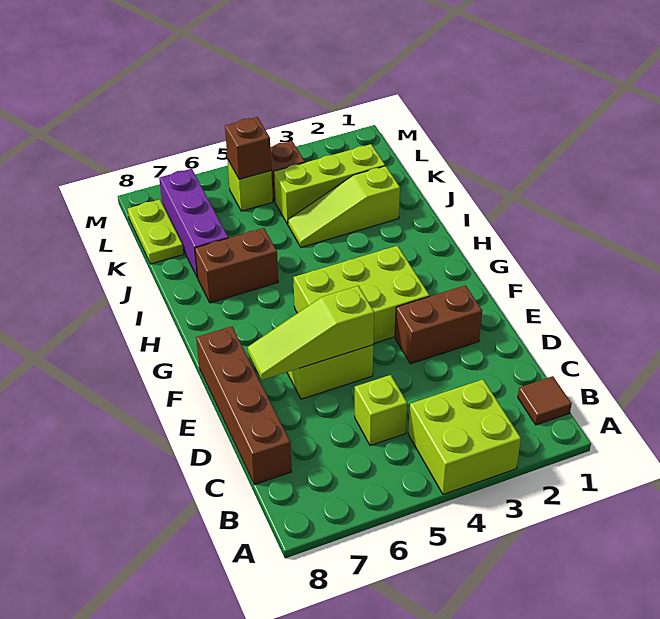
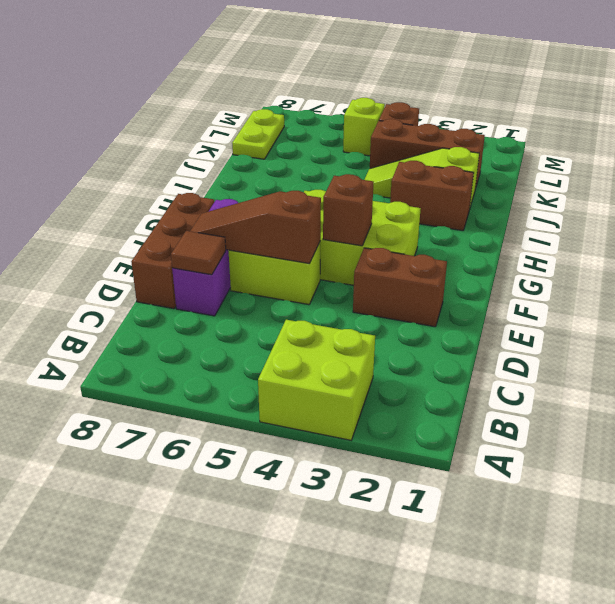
brown tile B1 level 1 -> brown tile D7 level 2
lime brick C5 level 1 -> none
brown brick C8:F8 level 1 -> brown brick D8:F8 level 1
lime slope E5:E7 level 2 top 5 -> brown slope E5:E7 level 2 top 5
brown brick I6:I7 level 1 -> brown brick I2:I3 level 1
purple brick J7:L7 level 1 -> purple brick D7:F7 level 1
lime brick K2:K4 level 1 -> brown brick K2:K4 level 1
brown brick L5 level 2 -> brown brick F4 level 2

